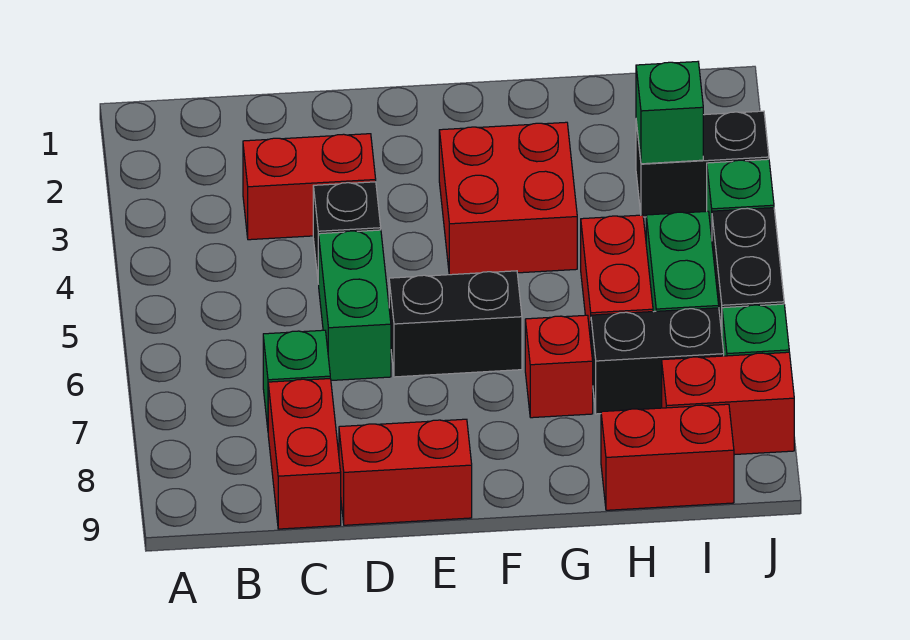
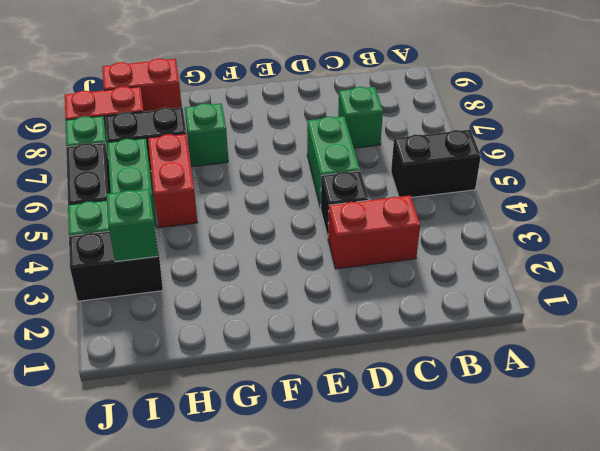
red brick C8:C9 level 1 -> none
red brick D9:E9 level 1 -> none
black brick E6:F6 level 1 -> black brick A5:B5 level 1
red brick F3:G4 level 1 -> none
red brick G7 level 1 -> green brick G7 level 1

